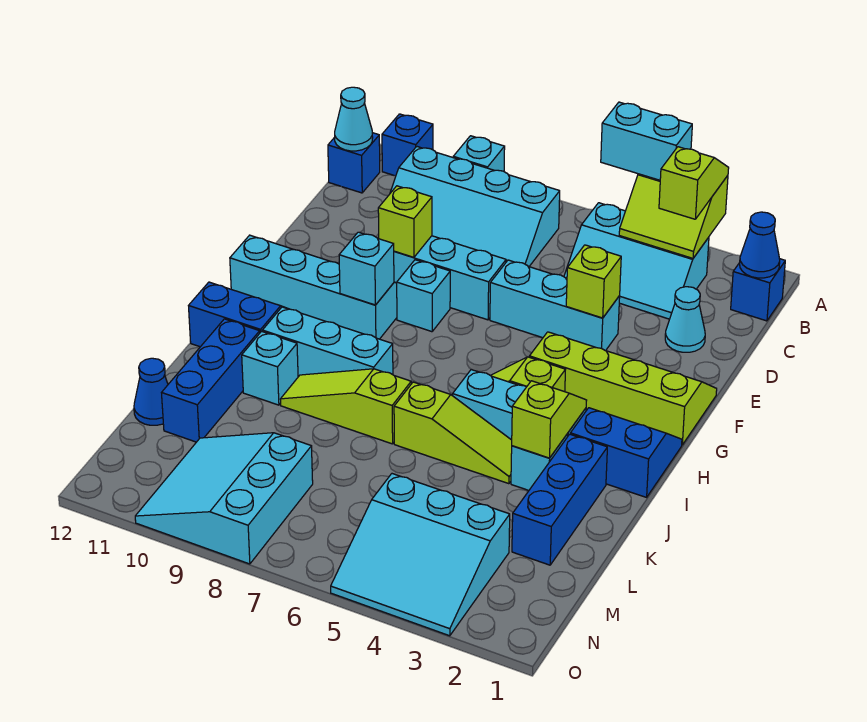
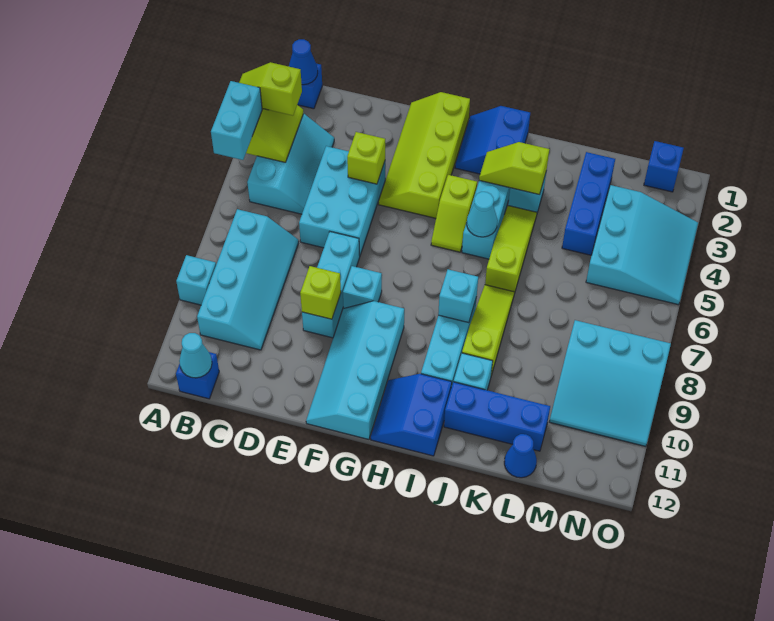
blue brick A11 level 1 -> blue brick N1 level 1
cyan cone D2 level 1 -> cyan cone I5 level 2
cyan brick E4:E6 level 1 -> cyan brick D4:E6 level 1
cyan brick G9 level 2 -> cyan brick I8 level 2
blue brick J2:L2 level 1 -> blue brick L2:L4 level 1
lime slope J7:J9 level 1 top 7 -> lime slope J7:J9 level 1 top 9

